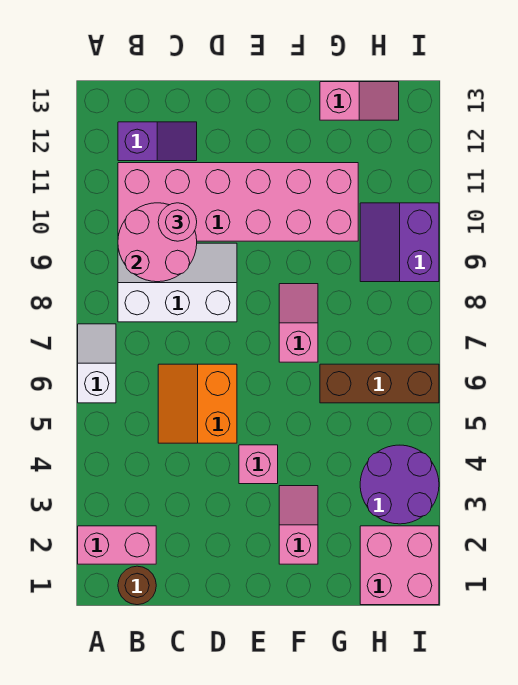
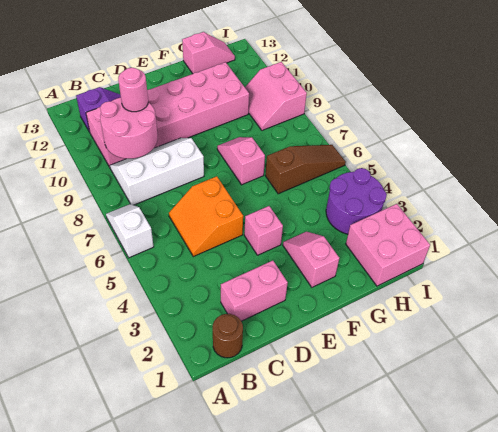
pink brick A2:B2 level 1 -> pink brick C2:D2 level 1
brown brick G6:I6 level 1 -> brown slope G6:I6 level 1 top G
purple slope H9:I10 level 1 top I -> pink slope H9:I10 level 1 top I

